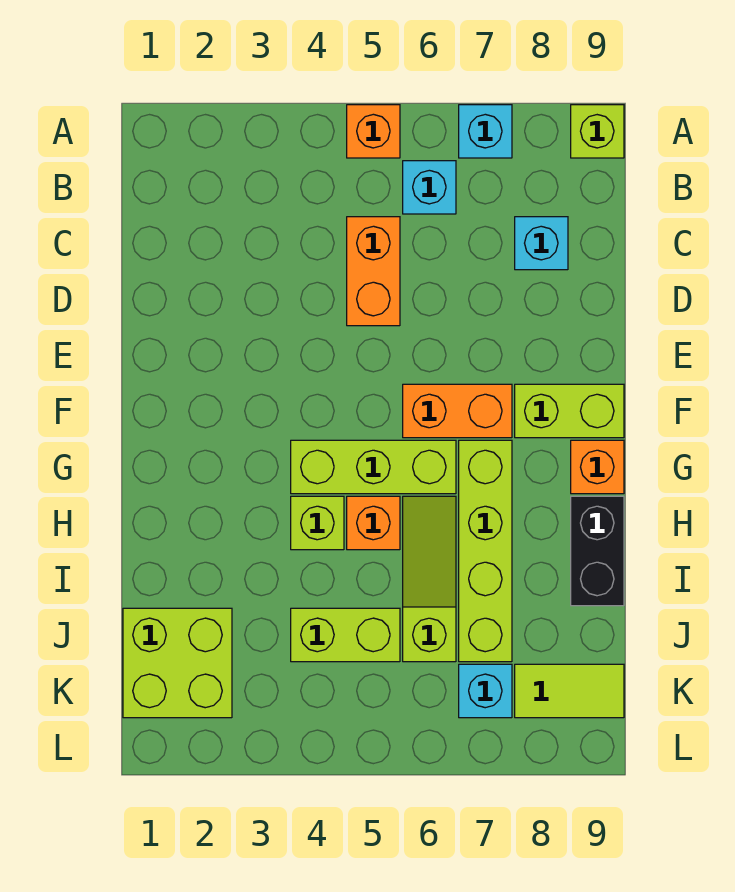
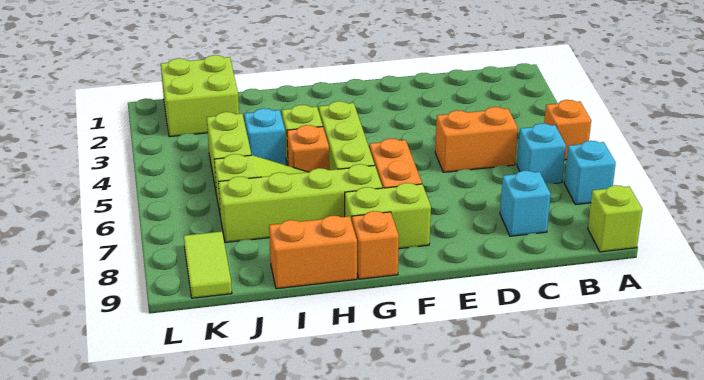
lime brick F8:F9 level 1 -> lime brick F8:G8 level 1
black brick H9:I9 level 1 -> orange brick H9:I9 level 1
cyan brick K7 level 1 -> cyan brick I4 level 1

